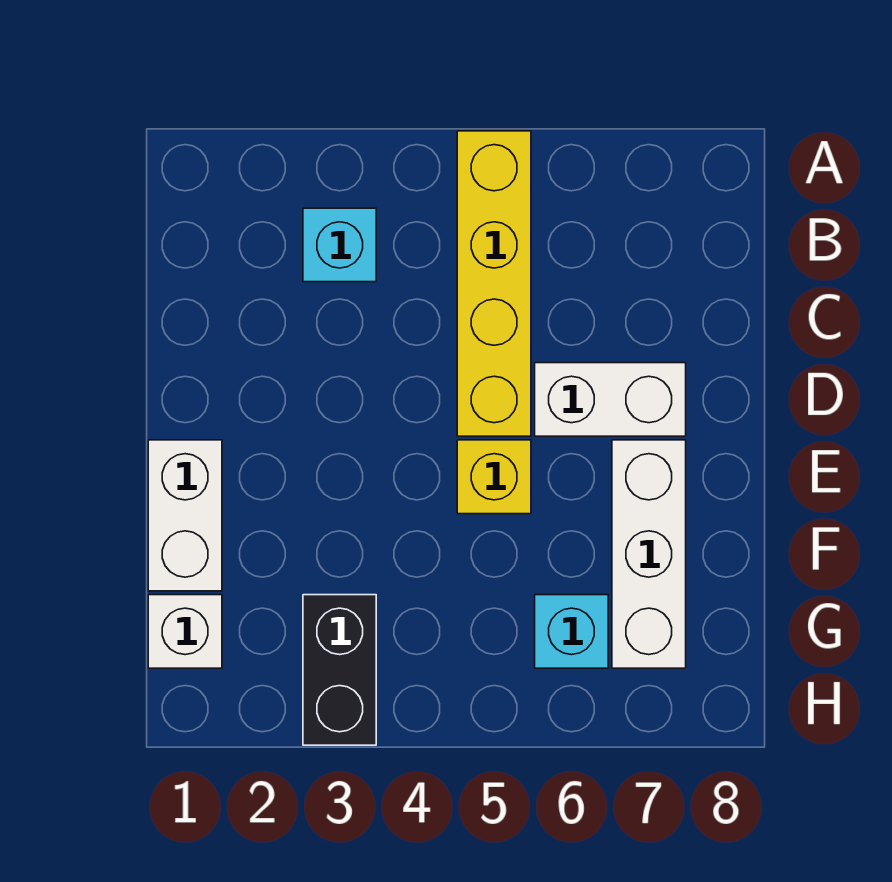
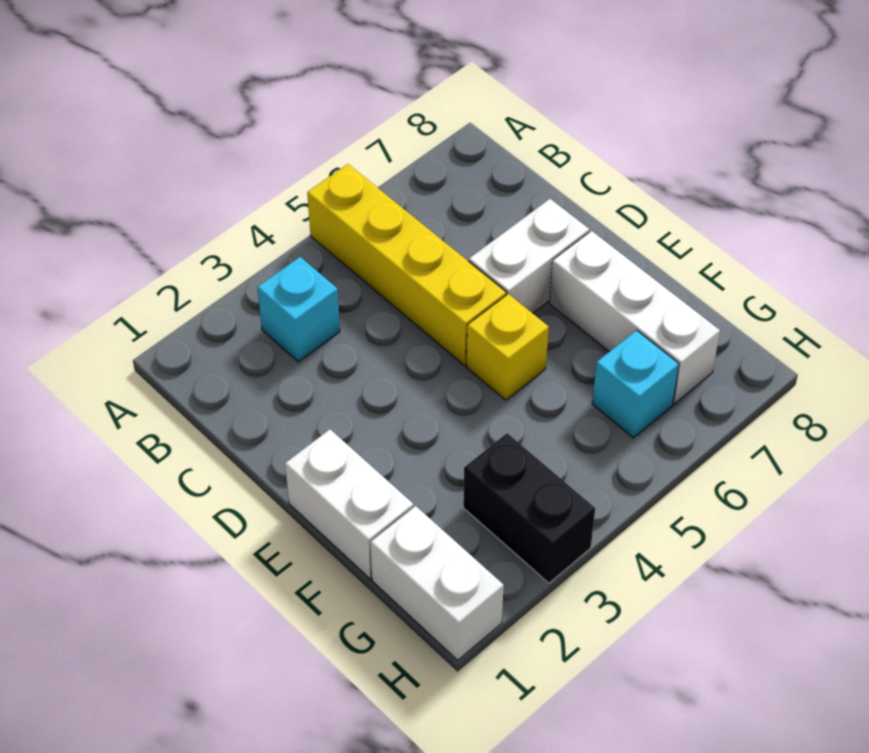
white brick G1 level 1 -> white brick G1:H1 level 1

